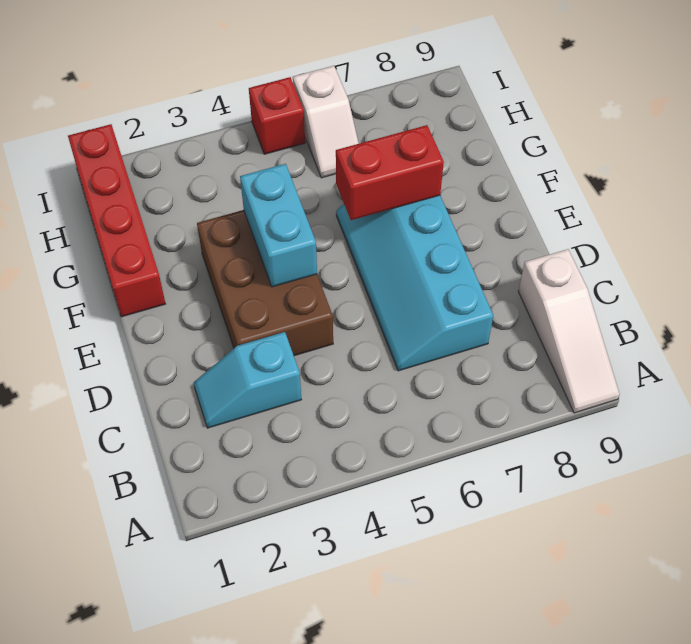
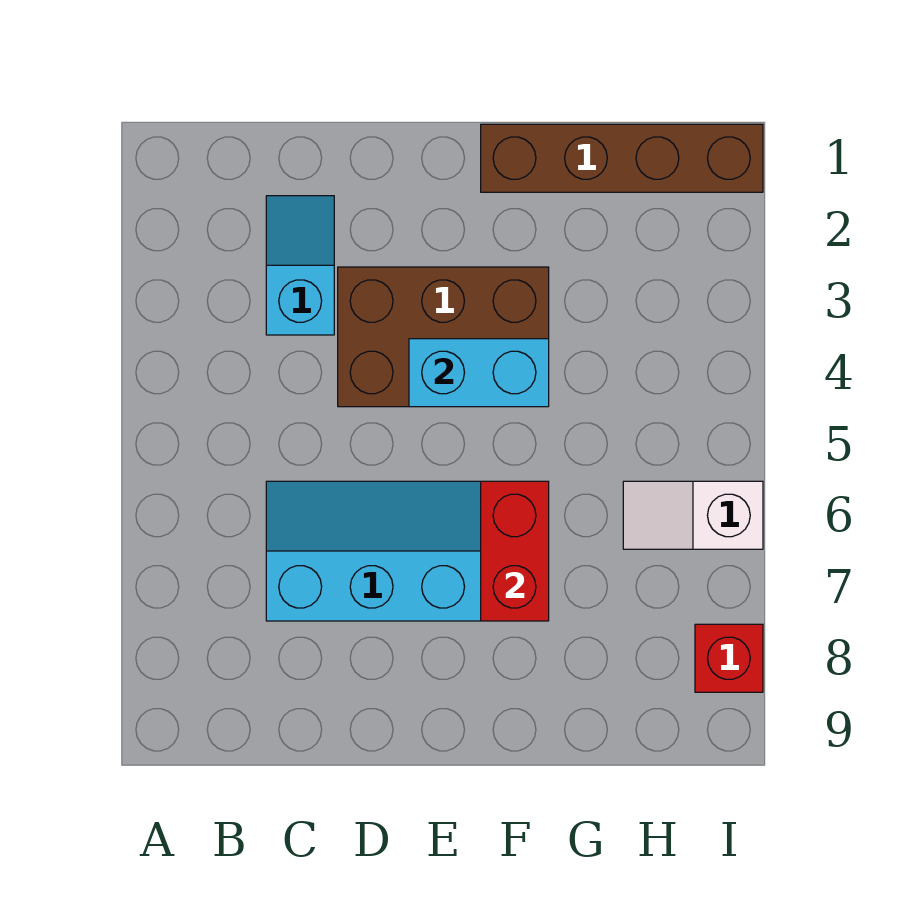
white slope A9:C9 level 1 top C -> none
red brick F1:I1 level 1 -> brown brick F1:I1 level 1
red brick I5 level 1 -> red brick I8 level 1

